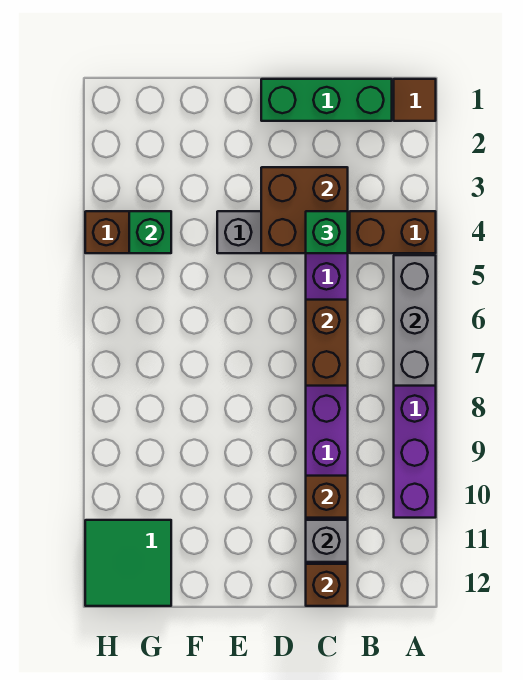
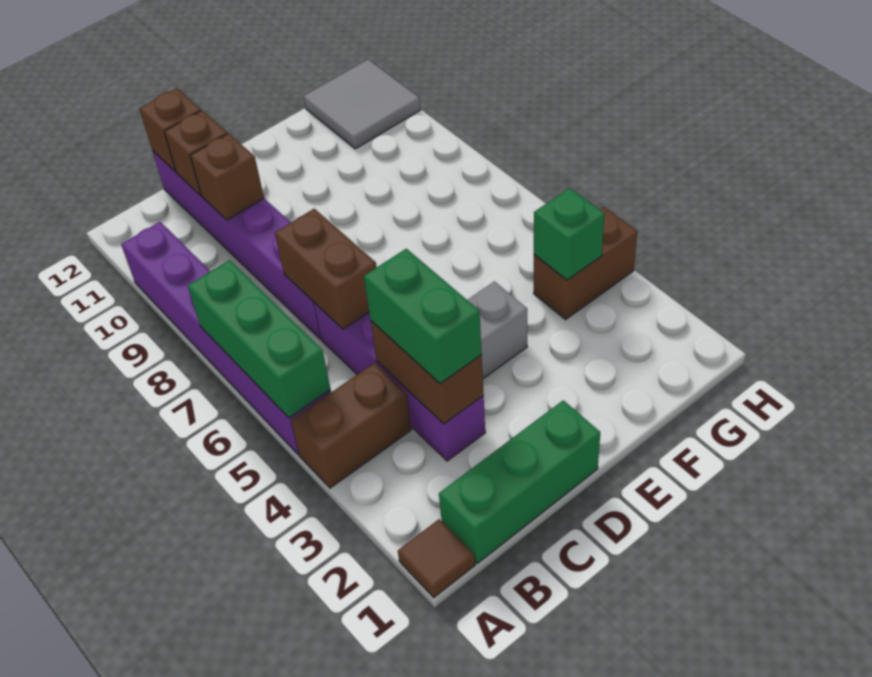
grey brick A5:A7 level 2 -> green brick A5:A7 level 2
brown brick C3:D4 level 2 -> brown brick C3:C4 level 2
green brick C4 level 3 -> green brick C3:C4 level 3
grey brick C11 level 2 -> brown brick C11 level 2
green tile G11:H12 level 1 -> grey tile G11:H12 level 1

